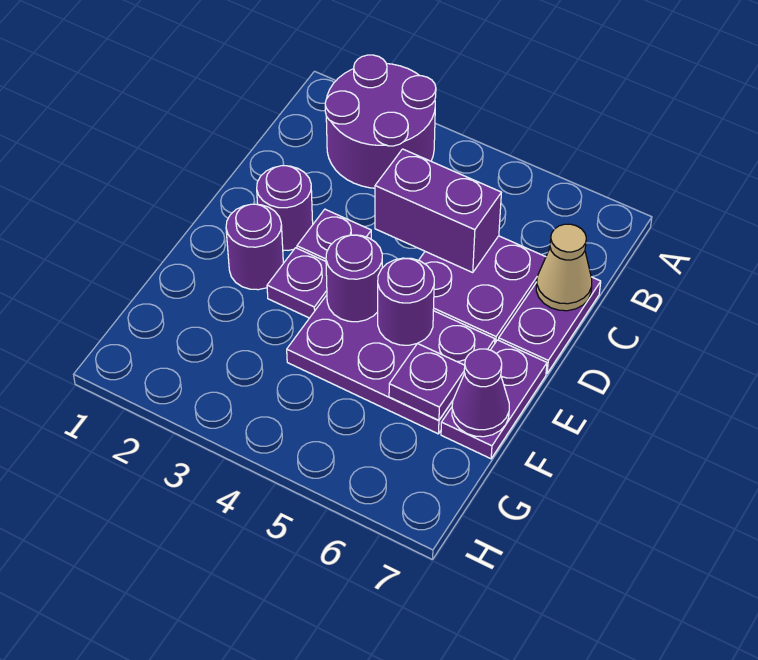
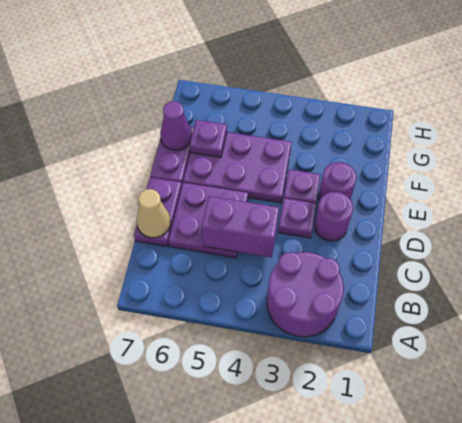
purple round brick E4 level 2 -> none
purple round brick E5 level 2 -> none

